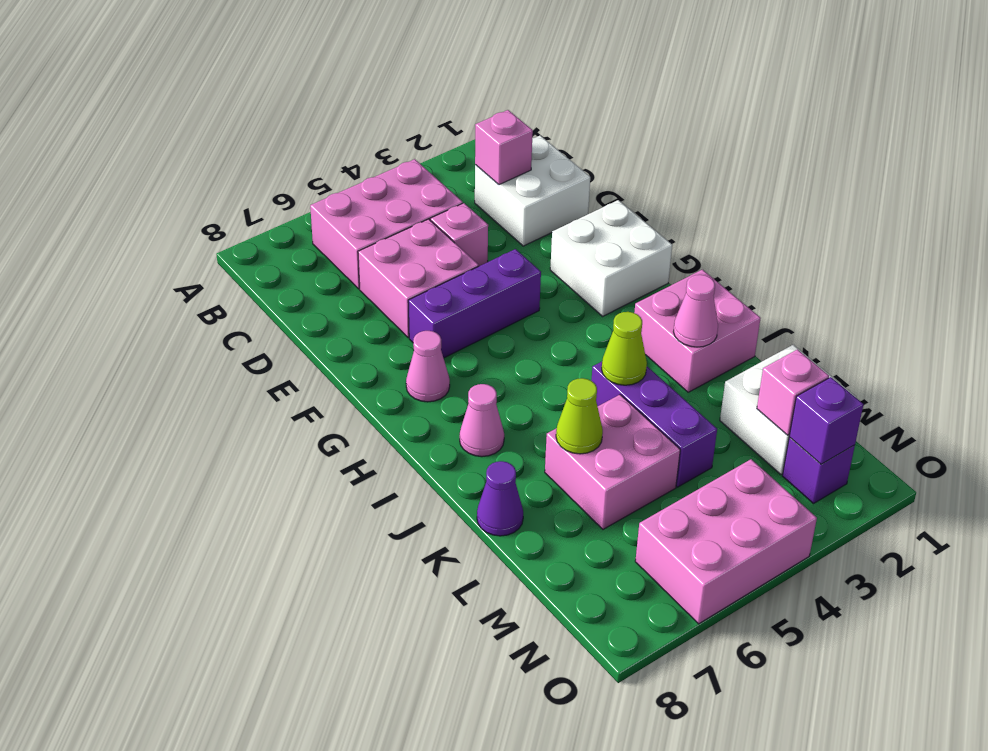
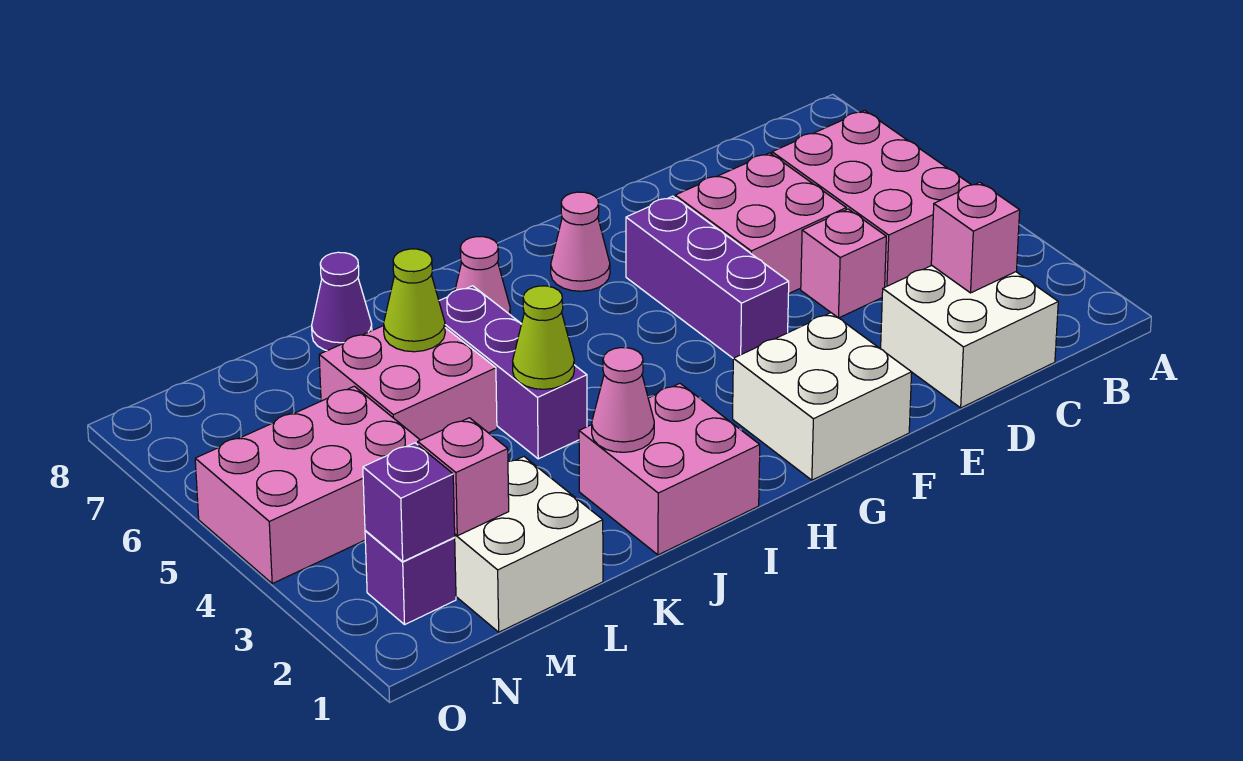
purple brick J4:L4 level 1 -> purple brick J4:J6 level 1
pink brick N4:O6 level 1 -> pink brick M4:O5 level 1

